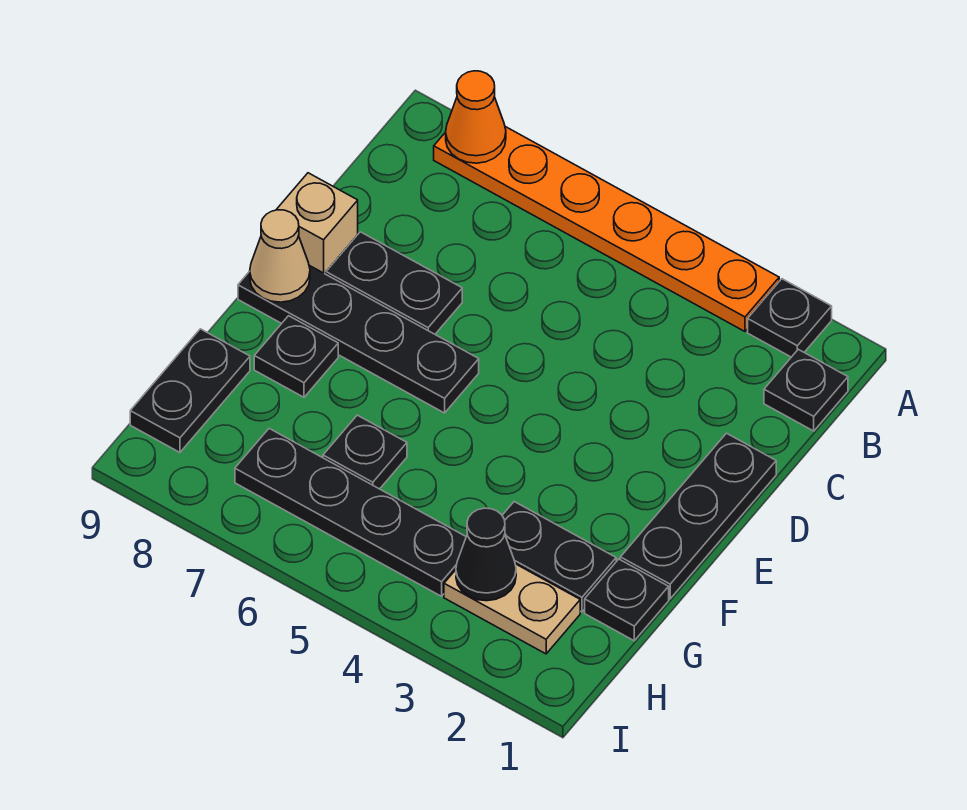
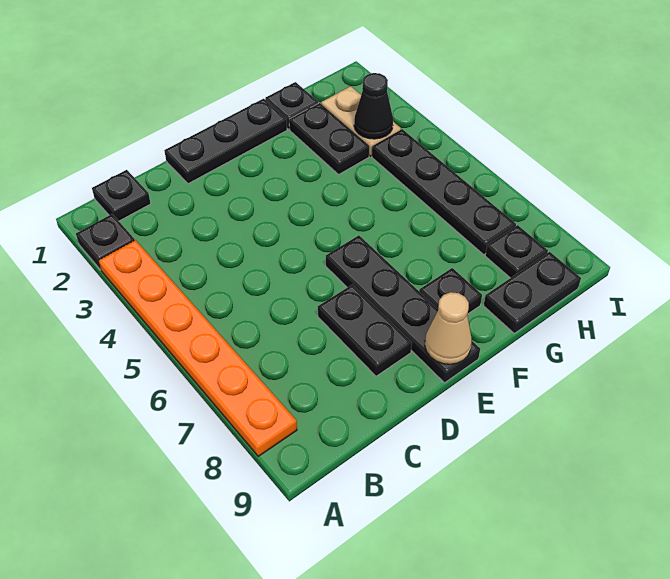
orange cone A8 level 2 -> none
tan brick D9 level 1 -> none
black plate G6 level 1 -> black plate H8 level 1

